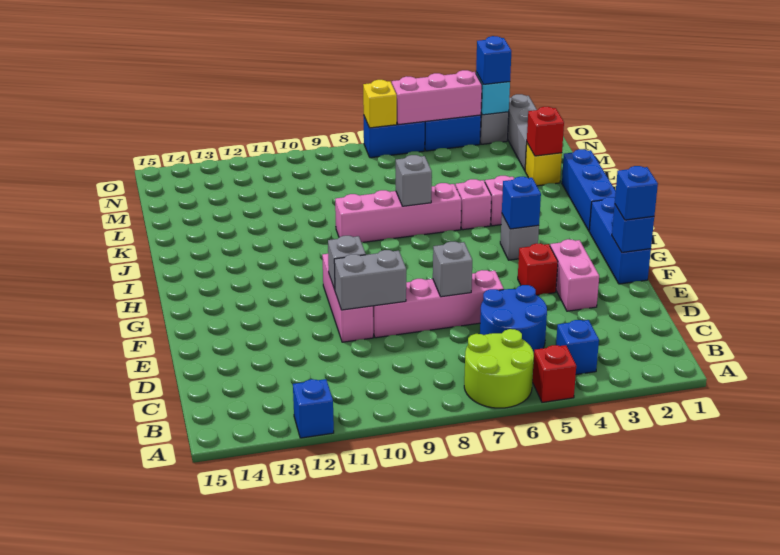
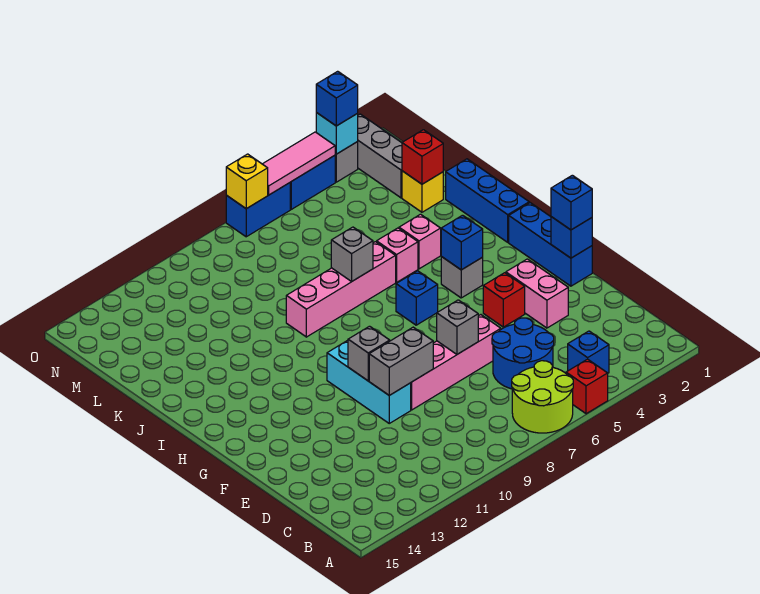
blue brick A12 level 1 -> blue brick H6 level 1
pink brick E10:G10 level 1 -> cyan brick E10:G10 level 1
pink brick O4:O6 level 2 -> pink tile O4:O6 level 2

